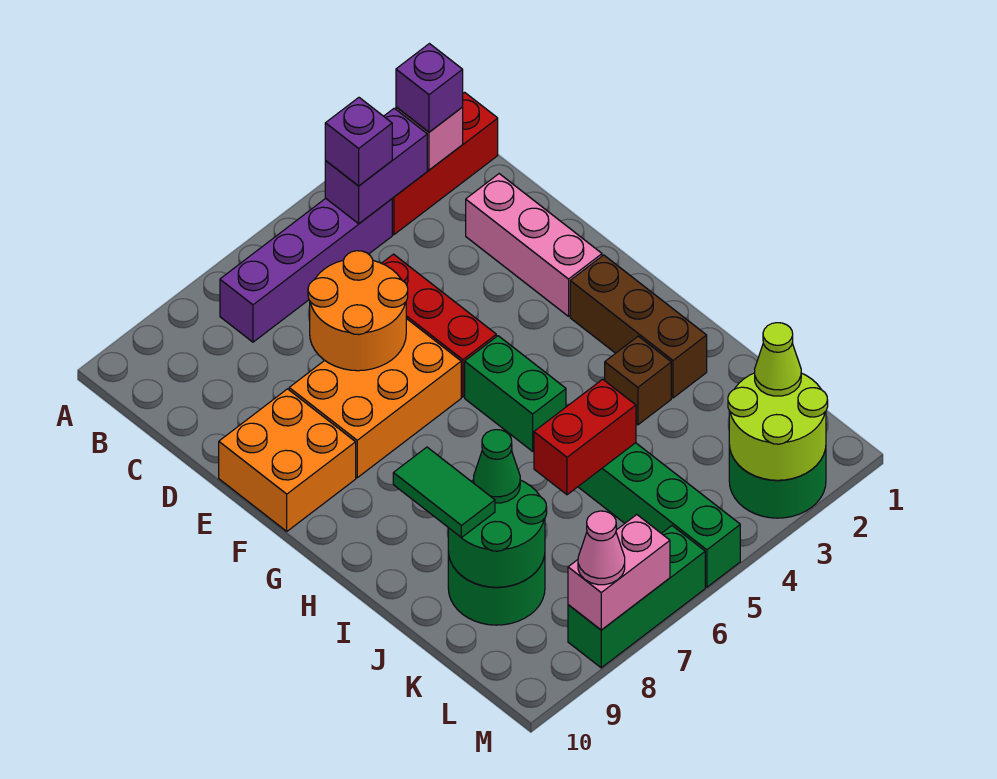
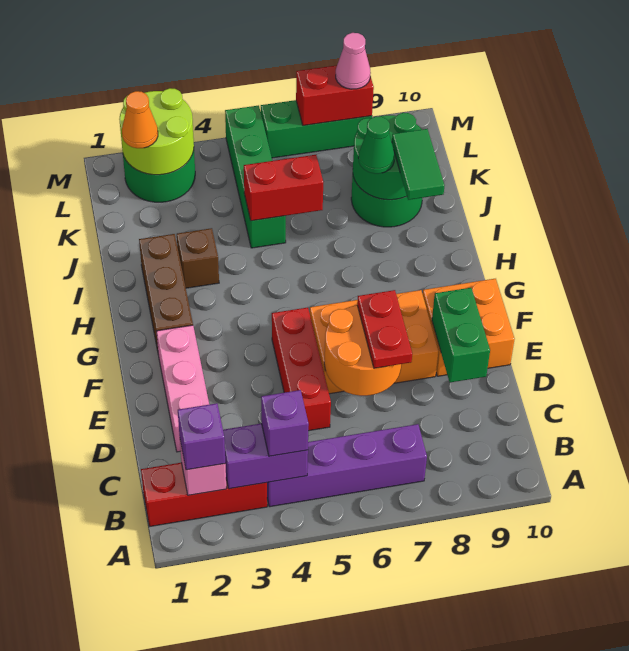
none -> red plate D7:E7 level 3
green brick G5:H5 level 1 -> green brick D9:E9 level 2
lime cone L2 level 3 -> orange cone L2 level 3
pink brick M7:M8 level 2 -> red brick M7:M8 level 2

